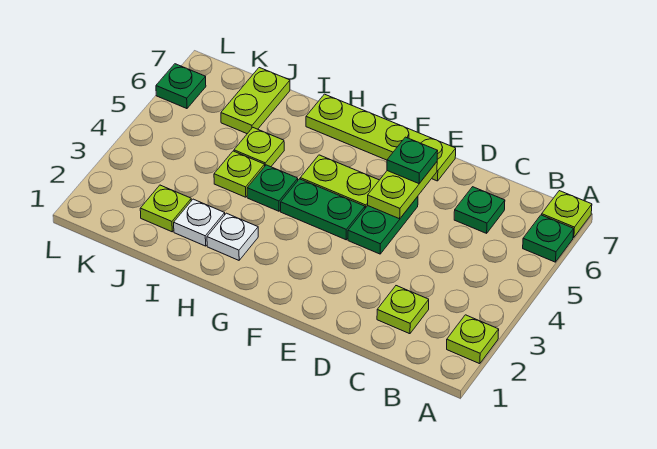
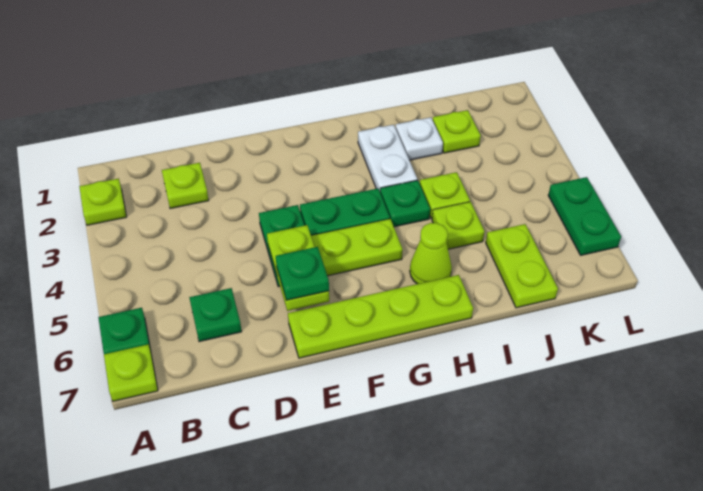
white plate H2 level 1 -> white plate H2:H3 level 1
none -> lime cone H6 level 1
green plate L6 level 1 -> green plate L5:L6 level 1

